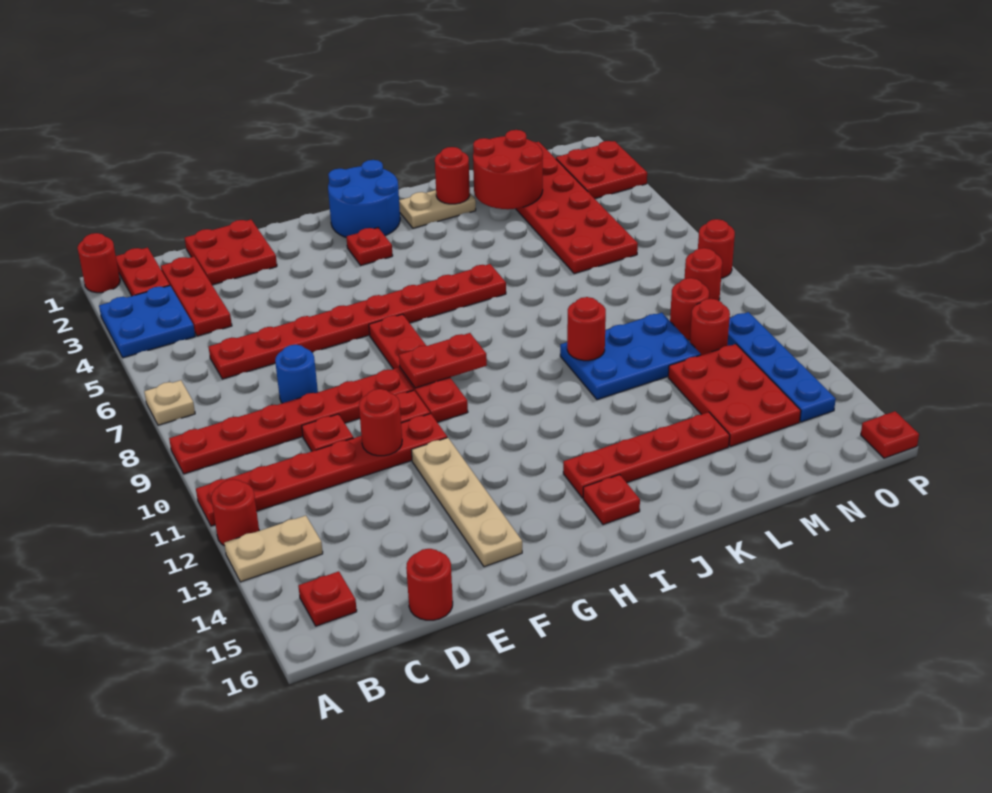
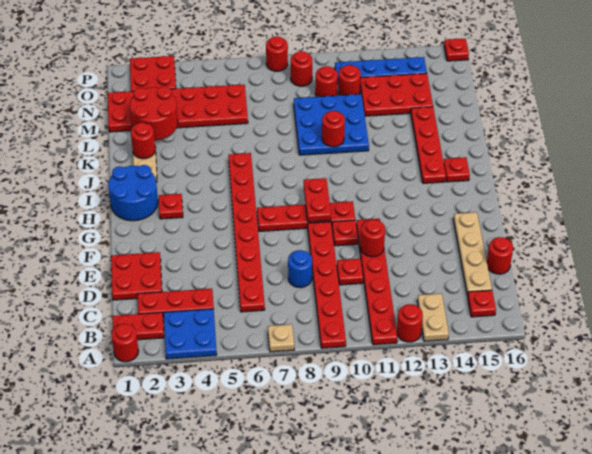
tan plate F12:F15 level 1 -> tan plate C15:F15 level 1
blue plate K10:M11 level 1 -> blue plate K9:M11 level 1

